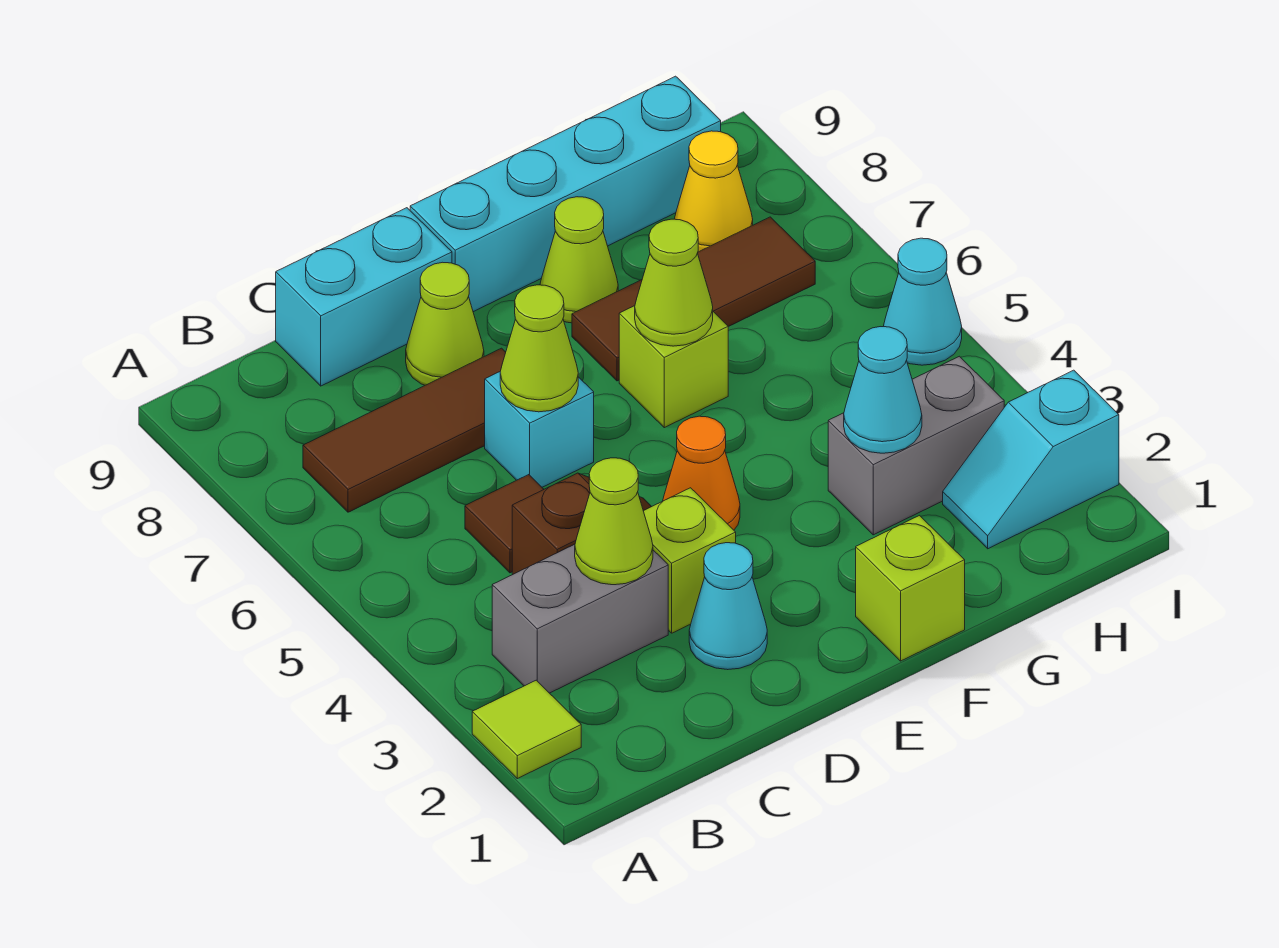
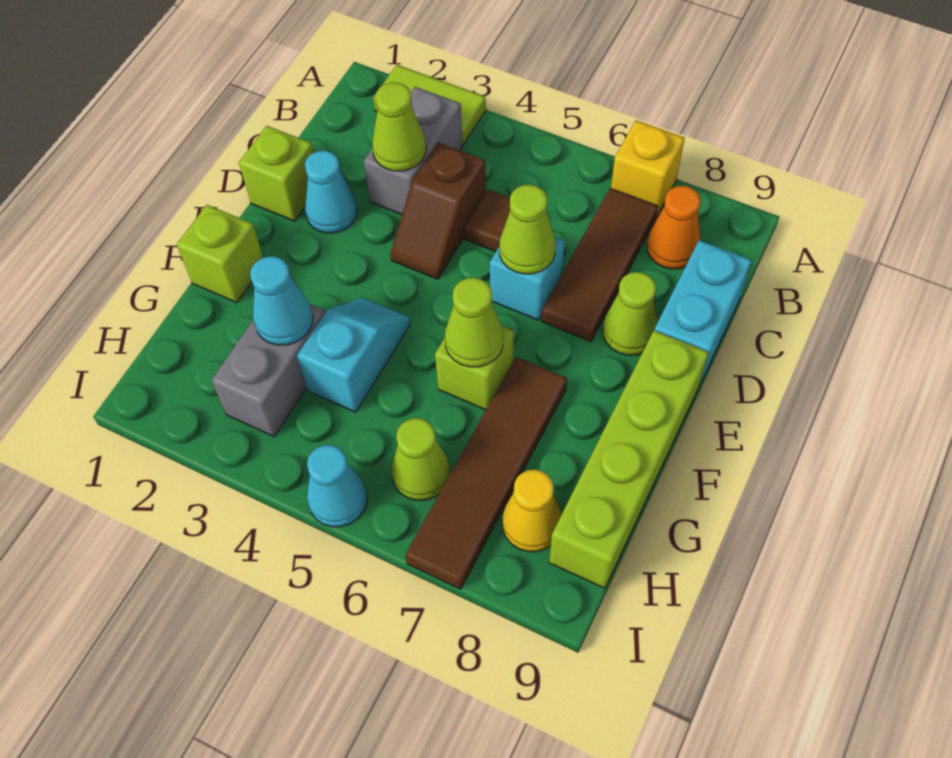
lime tile A2 level 1 -> lime tile A2:A3 level 1
none -> yellow brick A7 level 1
lime brick D3 level 1 -> lime brick D1 level 1
orange cone E4 level 1 -> orange cone B8 level 1
cyan brick E9:H9 level 1 -> lime brick E9:H9 level 1
brown tile F7:H7 level 1 -> brown tile F7:I7 level 1
lime cone F8 level 1 -> lime cone H6 level 1
cyan slope H2:I2 level 1 top I -> cyan slope F4:G4 level 1 top G

